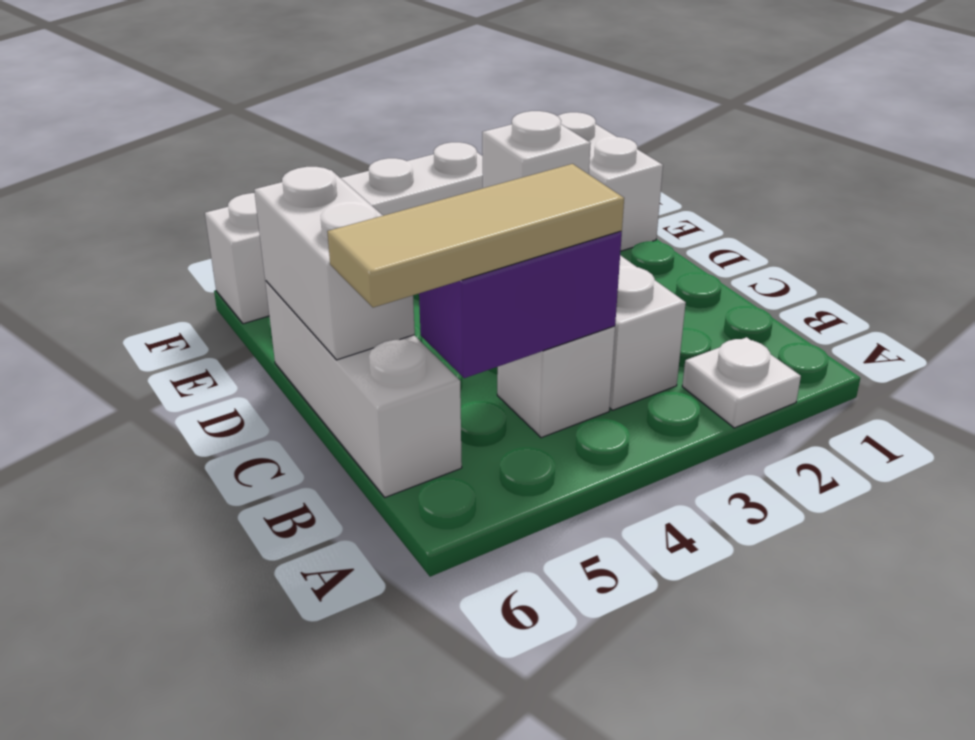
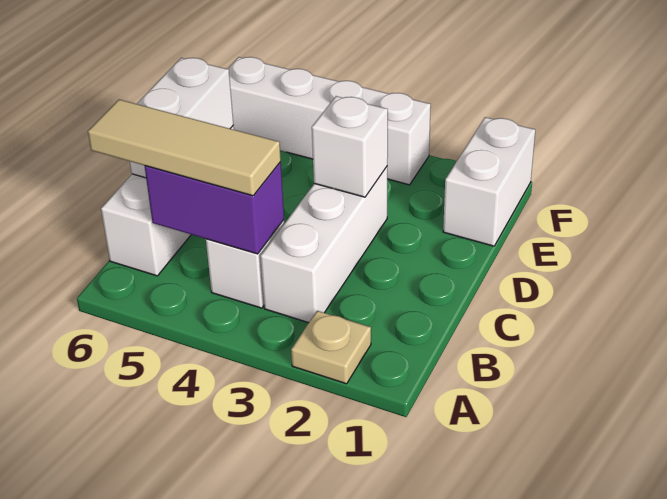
white plate A2 level 1 -> tan plate A2 level 1

